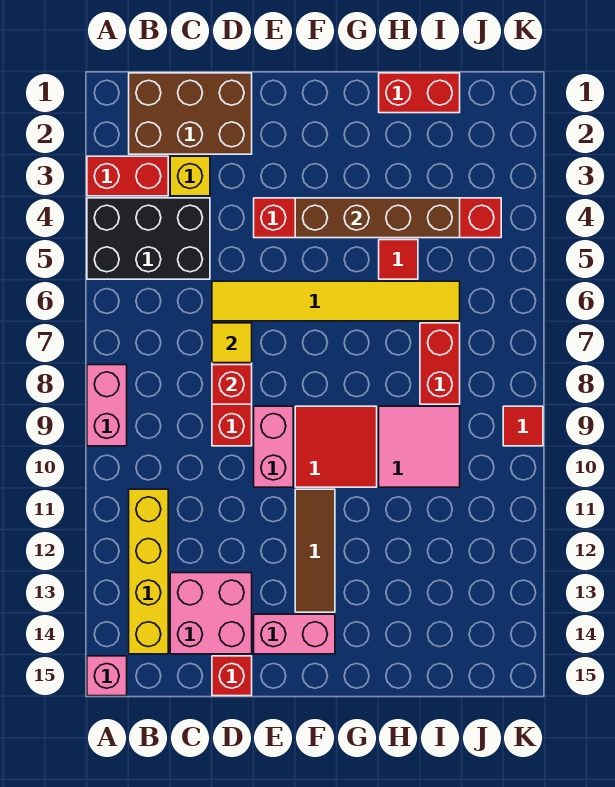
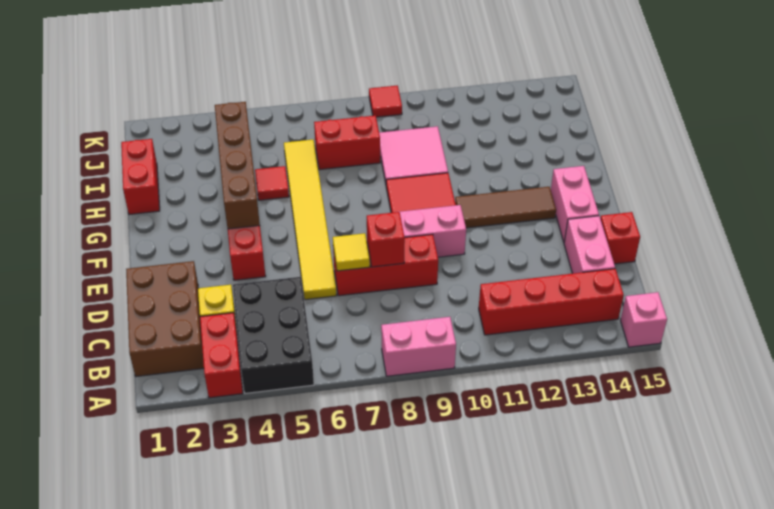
yellow brick B11:B14 level 1 -> red brick B11:B14 level 1
pink brick C13:D14 level 1 -> pink brick C14:D14 level 1

